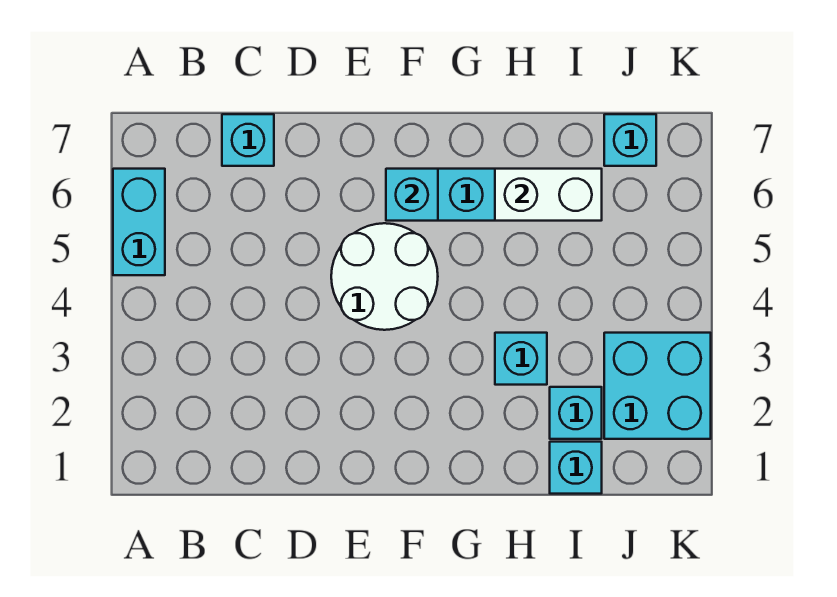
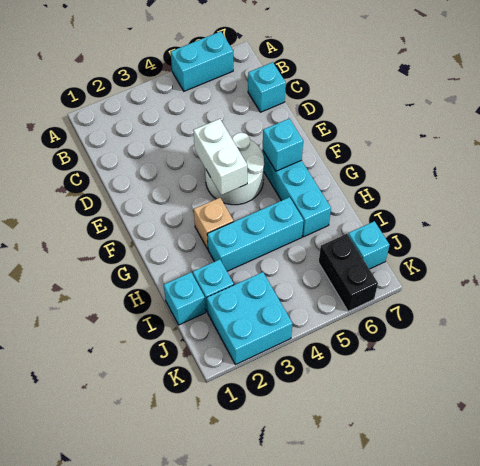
none -> tan brick G3 level 1
cyan brick H3 level 1 -> cyan brick H3:H5 level 1
white brick H6:I6 level 2 -> white brick E4:F4 level 2
none -> black brick J6:K6 level 1

